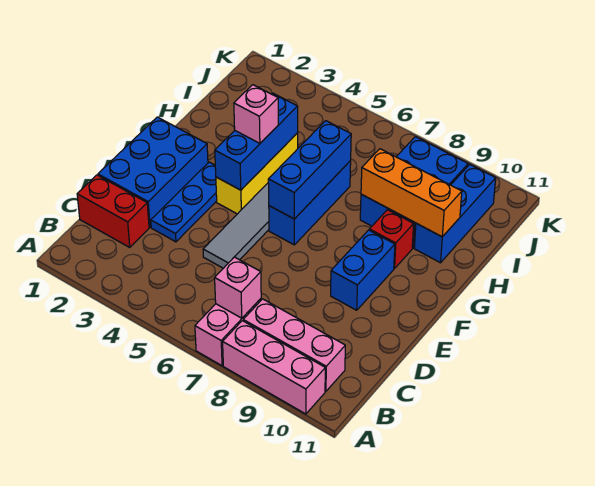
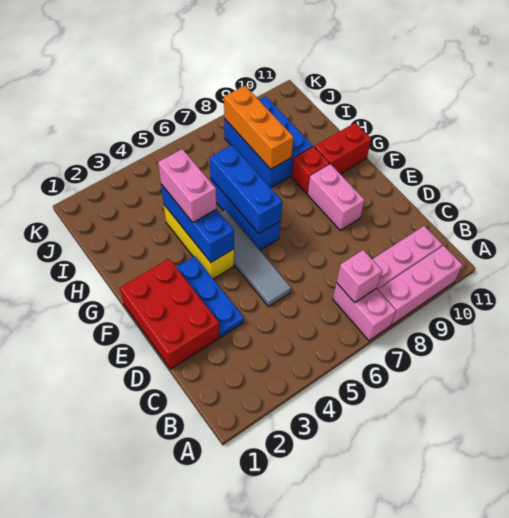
red brick C1:C2 level 1 -> red brick G10:G11 level 1
blue brick D1:F2 level 1 -> red brick D1:F2 level 1
blue brick E9:F9 level 1 -> pink brick E9:F9 level 1
pink brick G4 level 3 -> pink brick G4:H4 level 3
orange brick H8:H10 level 2 -> orange brick H8:J8 level 2
blue brick H10:J10 level 1 -> none

